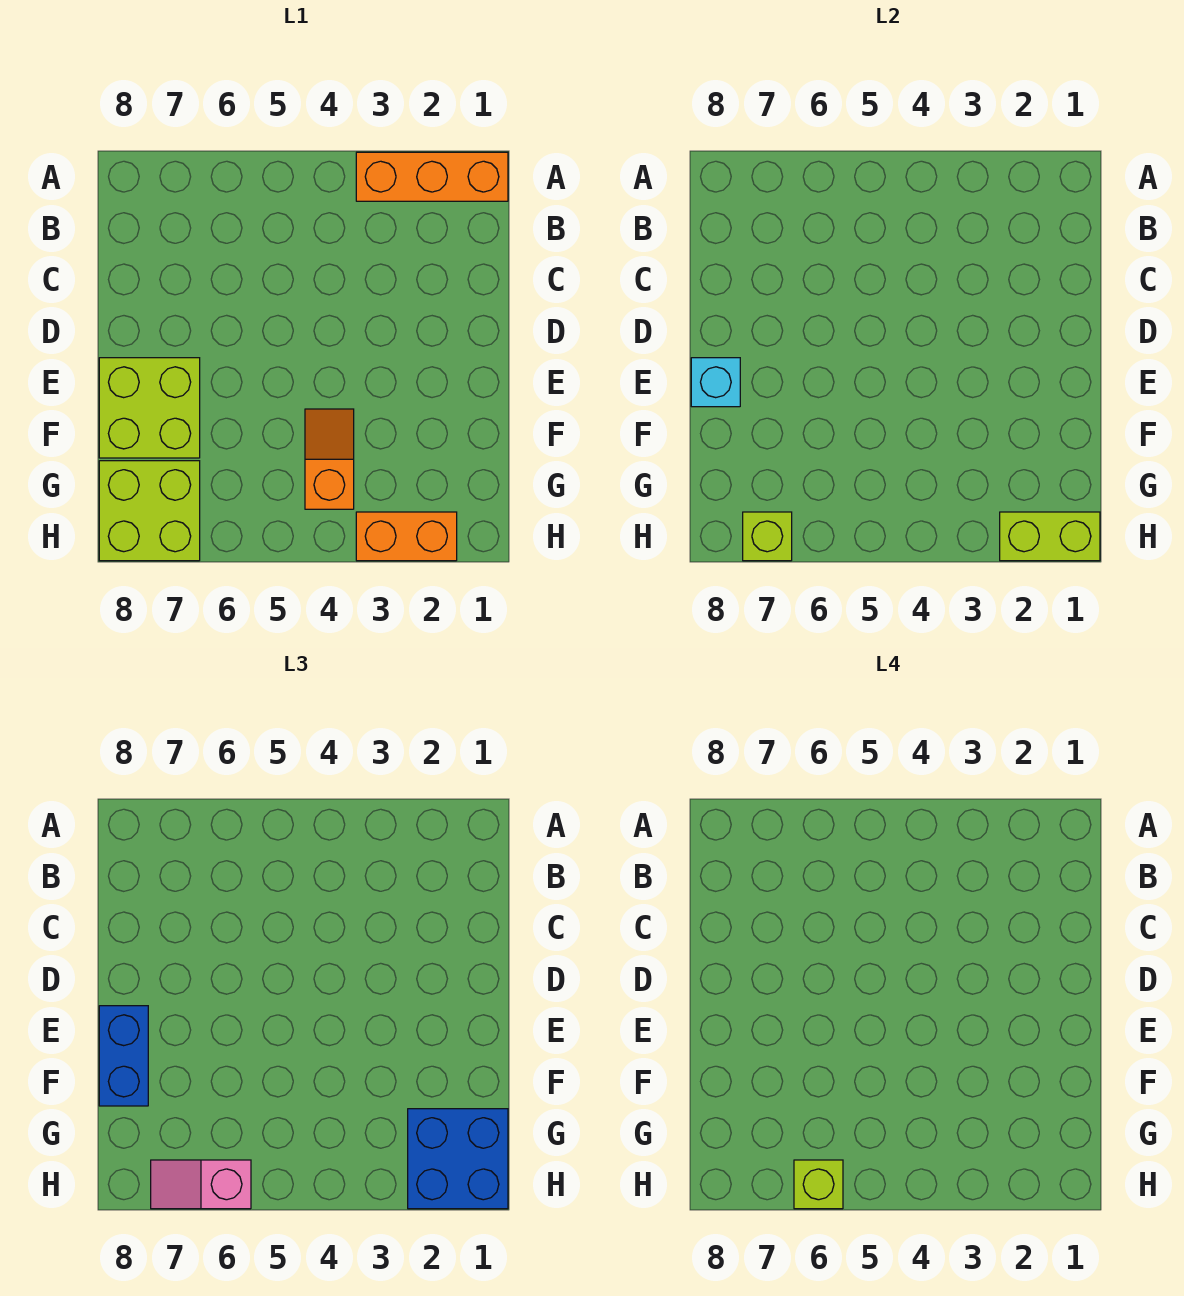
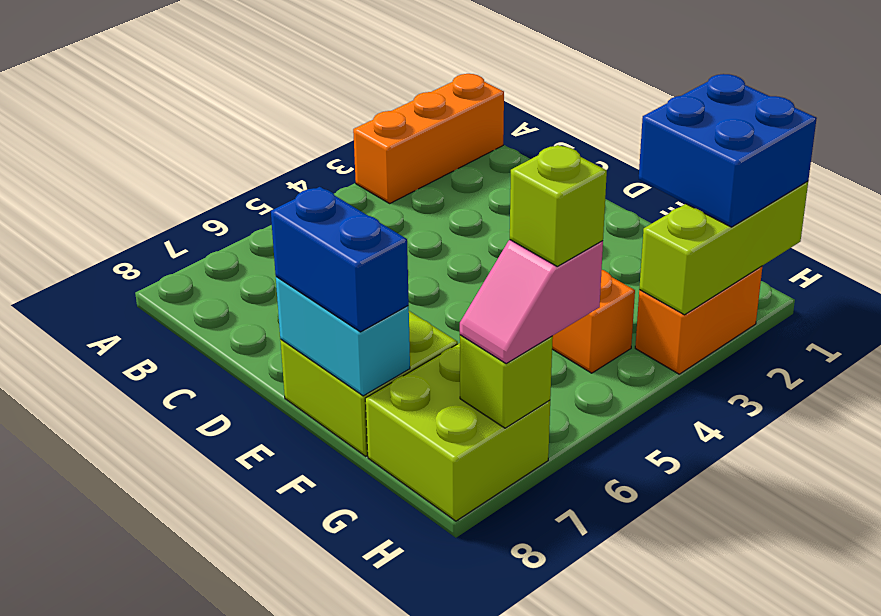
cyan brick E8 level 2 -> cyan brick E8:F8 level 2
lime brick H1:H2 level 2 -> lime brick H1:H3 level 2

